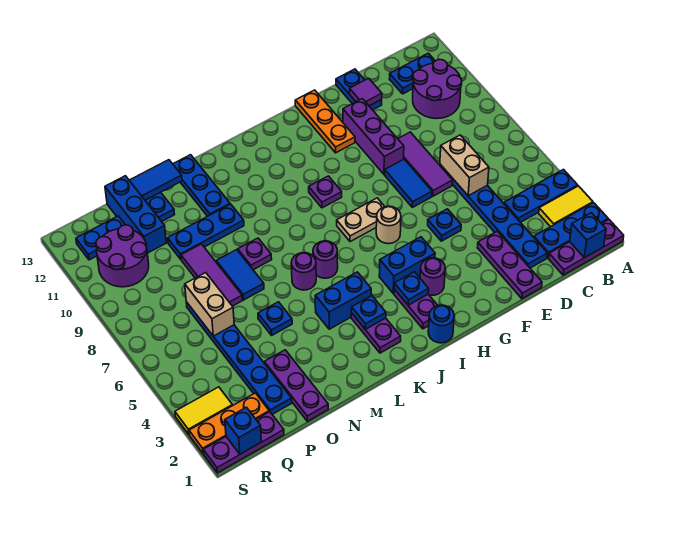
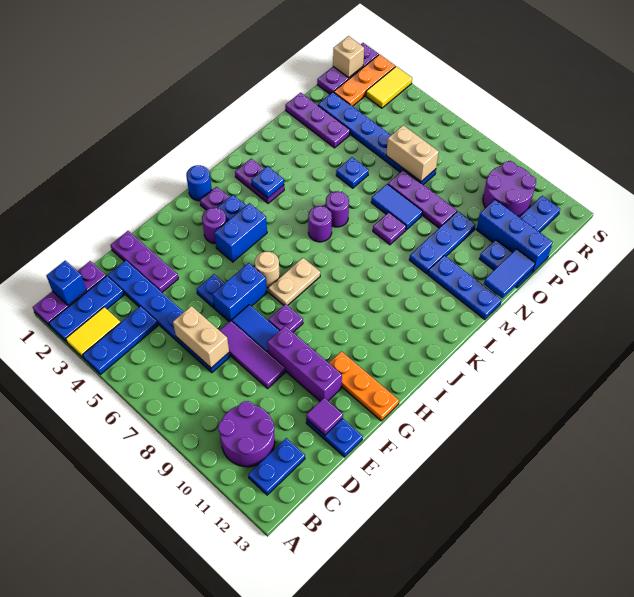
purple plate I9 level 1 -> purple plate G8 level 1
blue brick K4:L4 level 1 -> blue brick F6:G6 level 1
purple tile O7:O9 level 1 -> purple plate O7:O9 level 1
blue brick R1 level 2 -> tan brick R1 level 2

